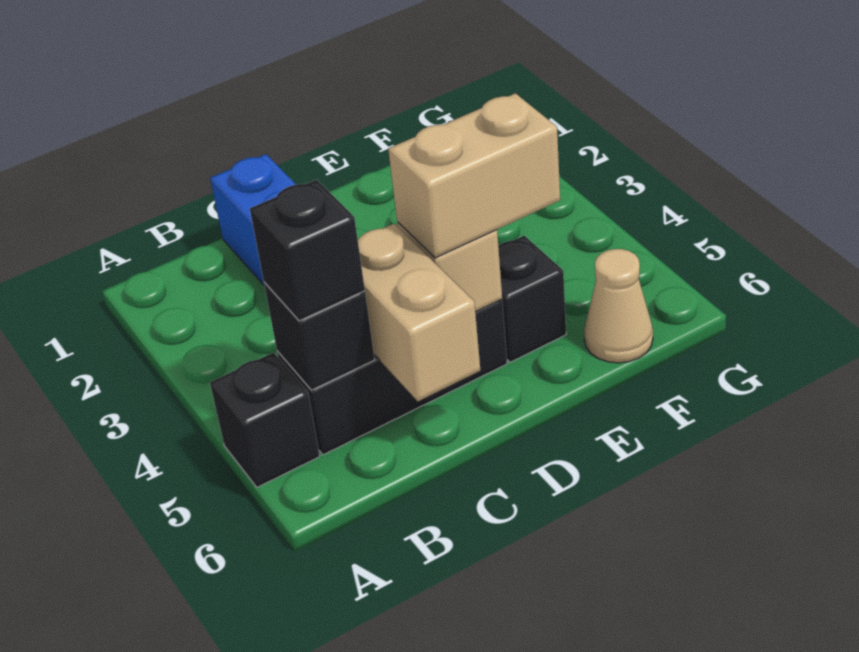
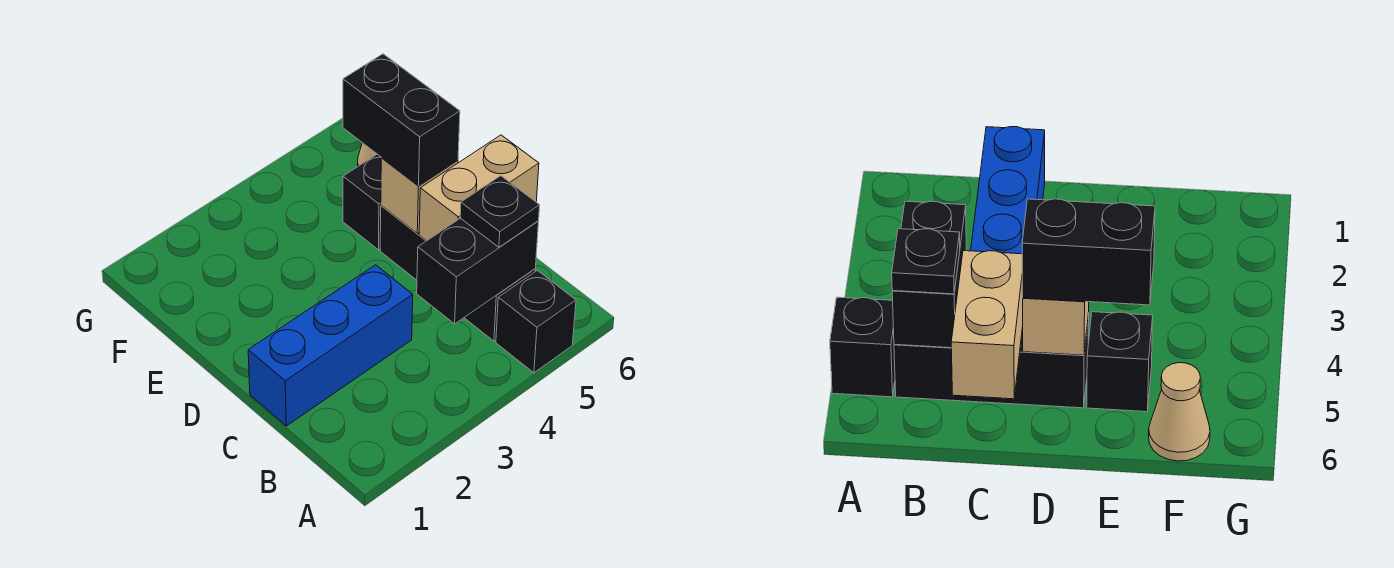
black brick B5 level 2 -> black brick B4:B5 level 2
black brick B5 level 3 -> black plate B5 level 3
tan brick D5:E5 level 3 -> black brick D5:E5 level 3

